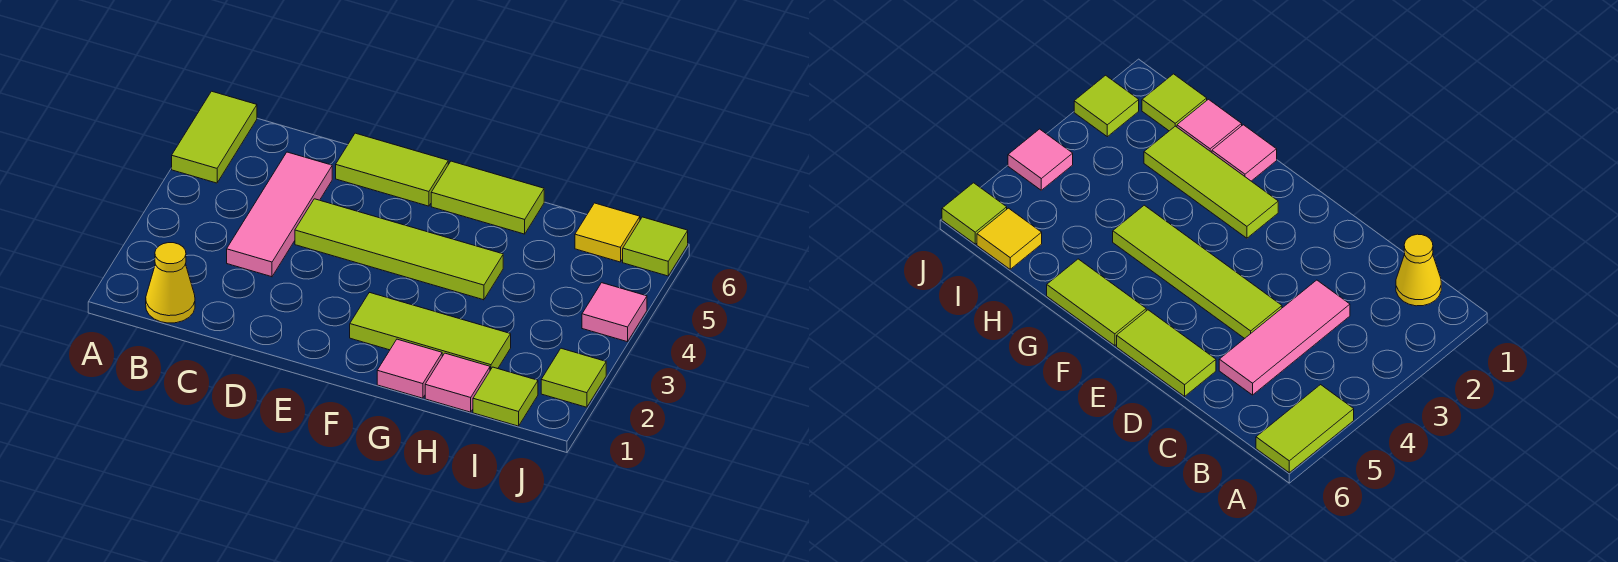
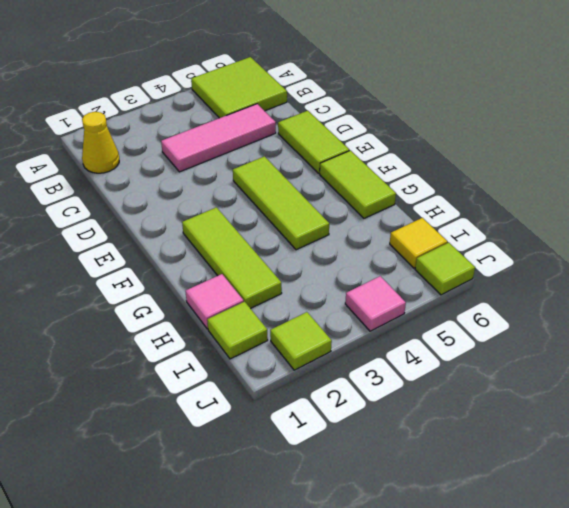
lime tile A5:A6 level 1 -> lime tile A5:B6 level 1
lime tile D4:G4 level 1 -> lime tile E4:G4 level 1
pink tile G1 level 1 -> none

